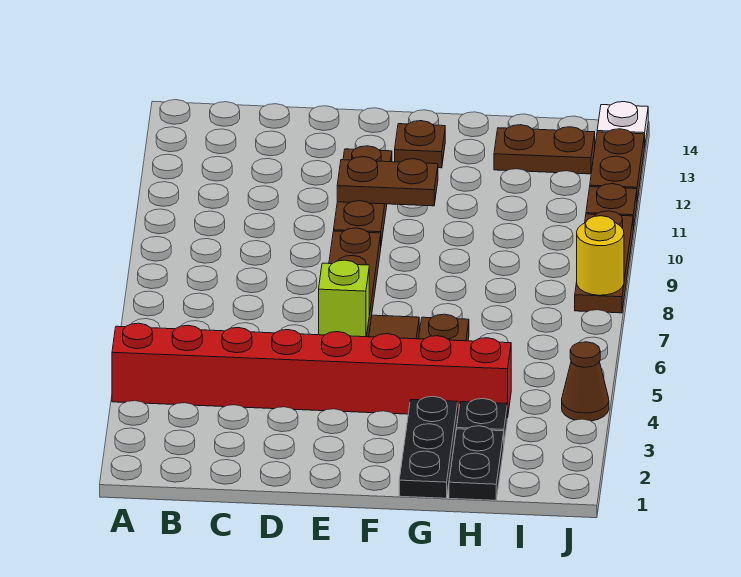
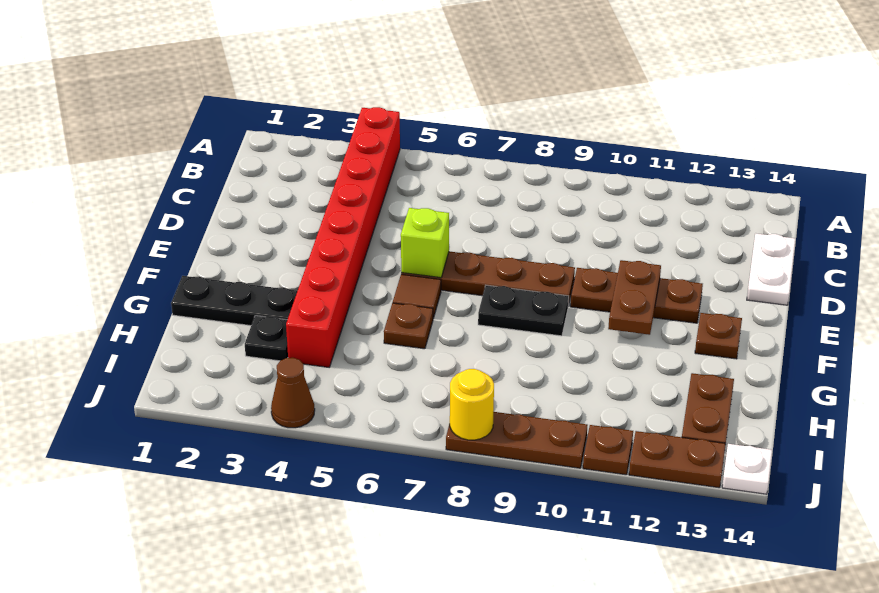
none -> white plate C14:D14 level 1
black plate H1:H2 level 1 -> black plate F8:F9 level 1

